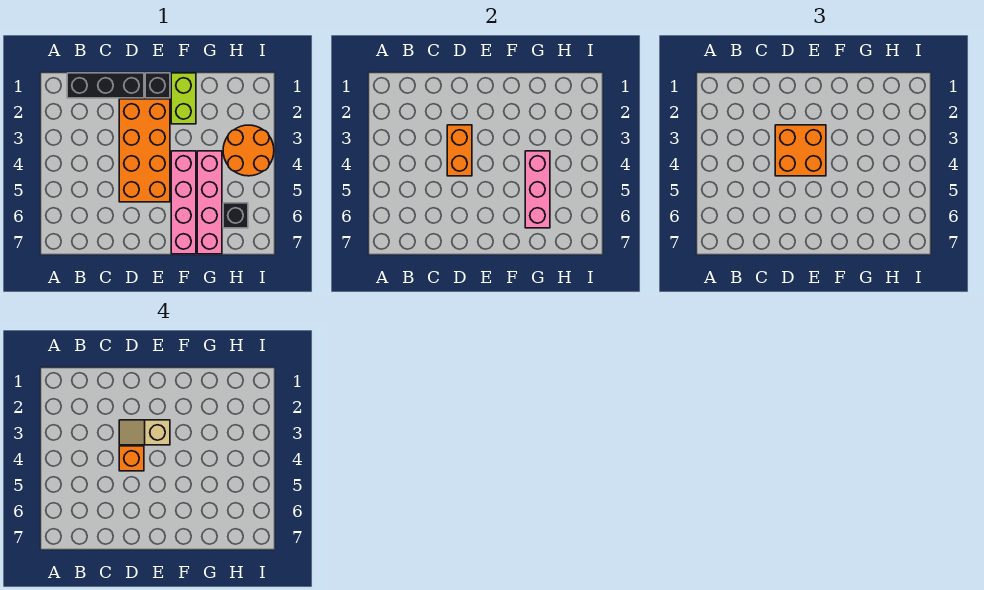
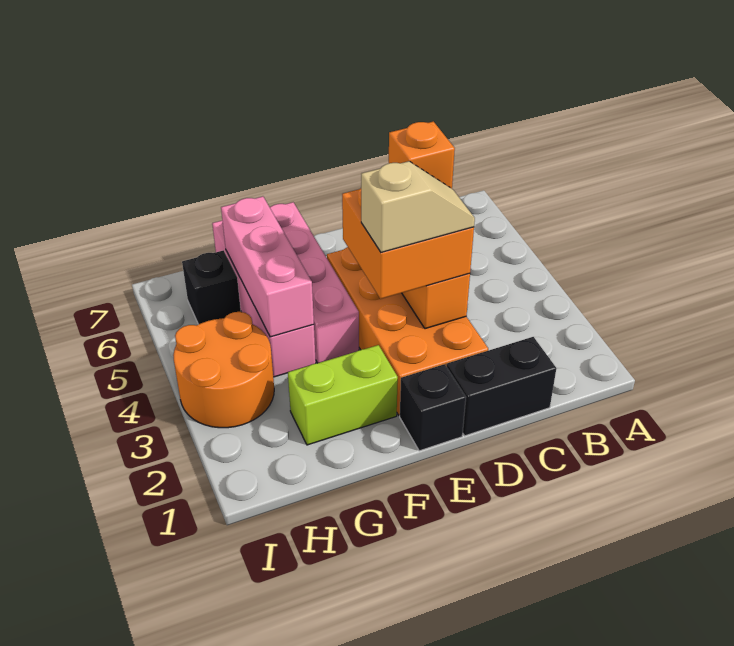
black brick B1:D1 level 1 -> black brick C1:D1 level 1
lime brick F1:F2 level 1 -> lime brick F2:G2 level 1

